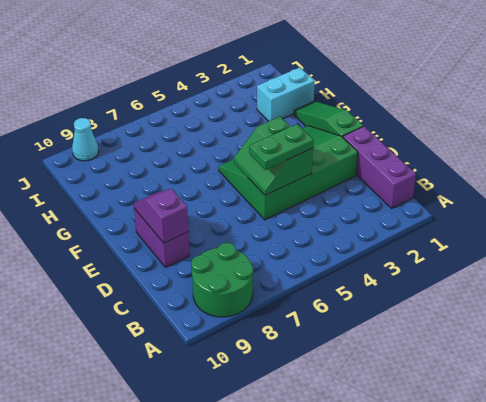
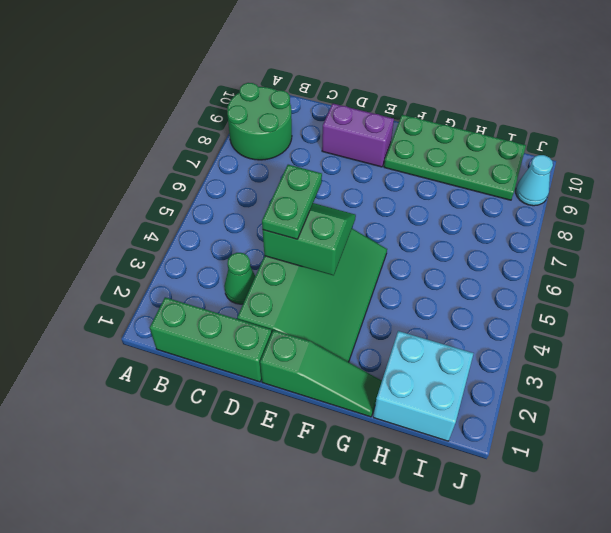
purple brick B1:D1 level 1 -> green brick B1:D1 level 1
none -> green cone C3 level 1
purple slope D9:E9 level 2 top D -> none
none -> green plate F9:I10 level 1
cyan brick H1:H2 level 1 -> cyan brick H1:I2 level 1

